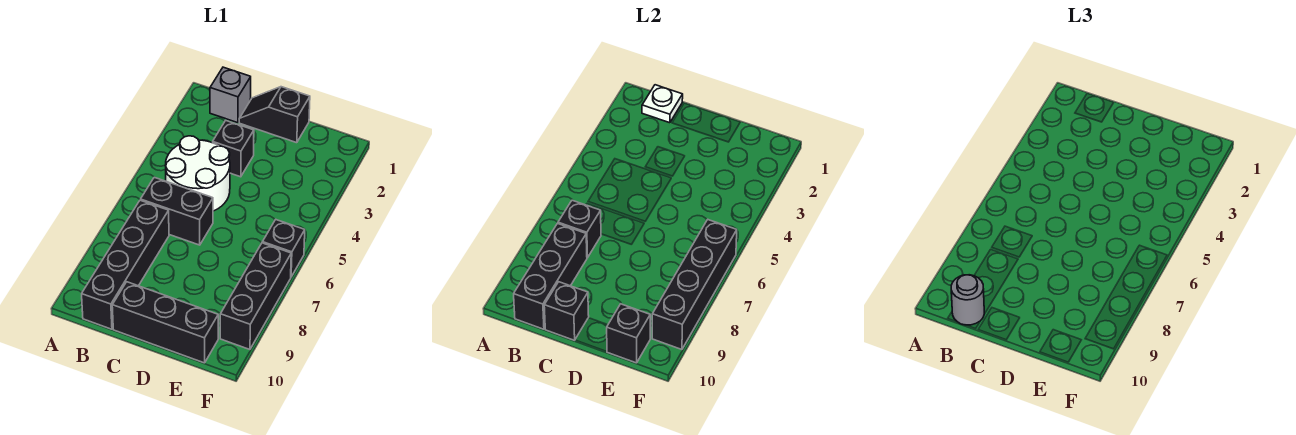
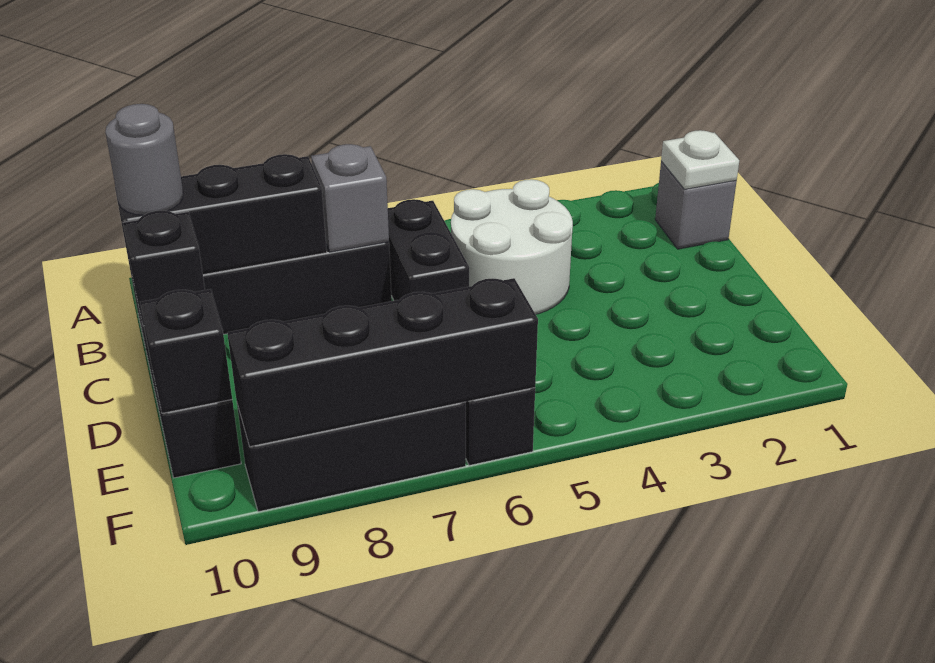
black brick B7 level 2 -> grey brick B7 level 2
black slope C1:D1 level 1 top D -> none
black brick C3 level 1 -> none

